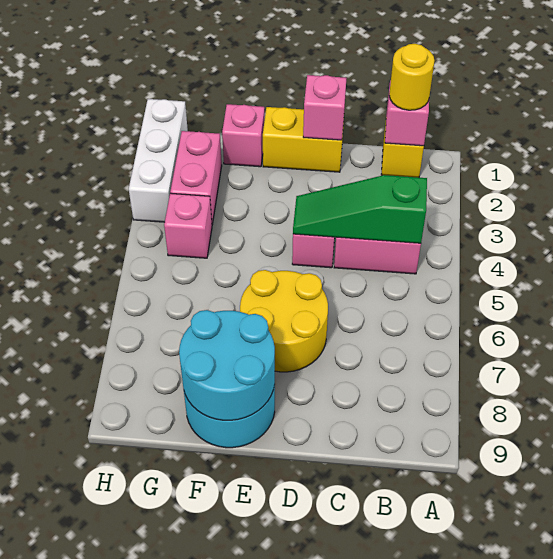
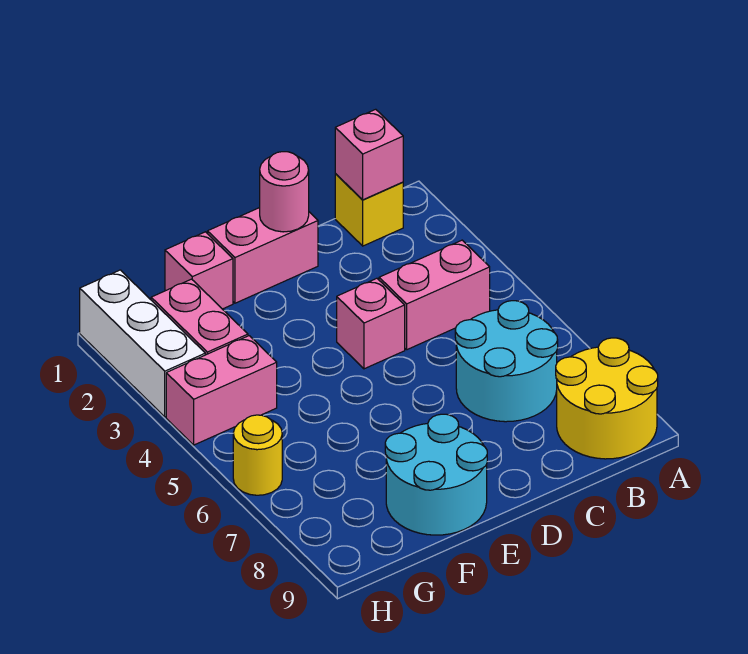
yellow round brick B1 level 3 -> yellow round brick H6 level 1
green slope B4:D4 level 2 top B -> none
yellow brick D1:E1 level 1 -> pink brick D1:E1 level 1
pink brick D1 level 2 -> pink round brick D1 level 2
yellow round brick D6:E7 level 1 -> yellow round brick A8:B9 level 1
cyan round brick E8:F9 level 2 -> cyan round brick B6:C7 level 1
pink brick G4 level 1 -> pink brick G4:H4 level 1

